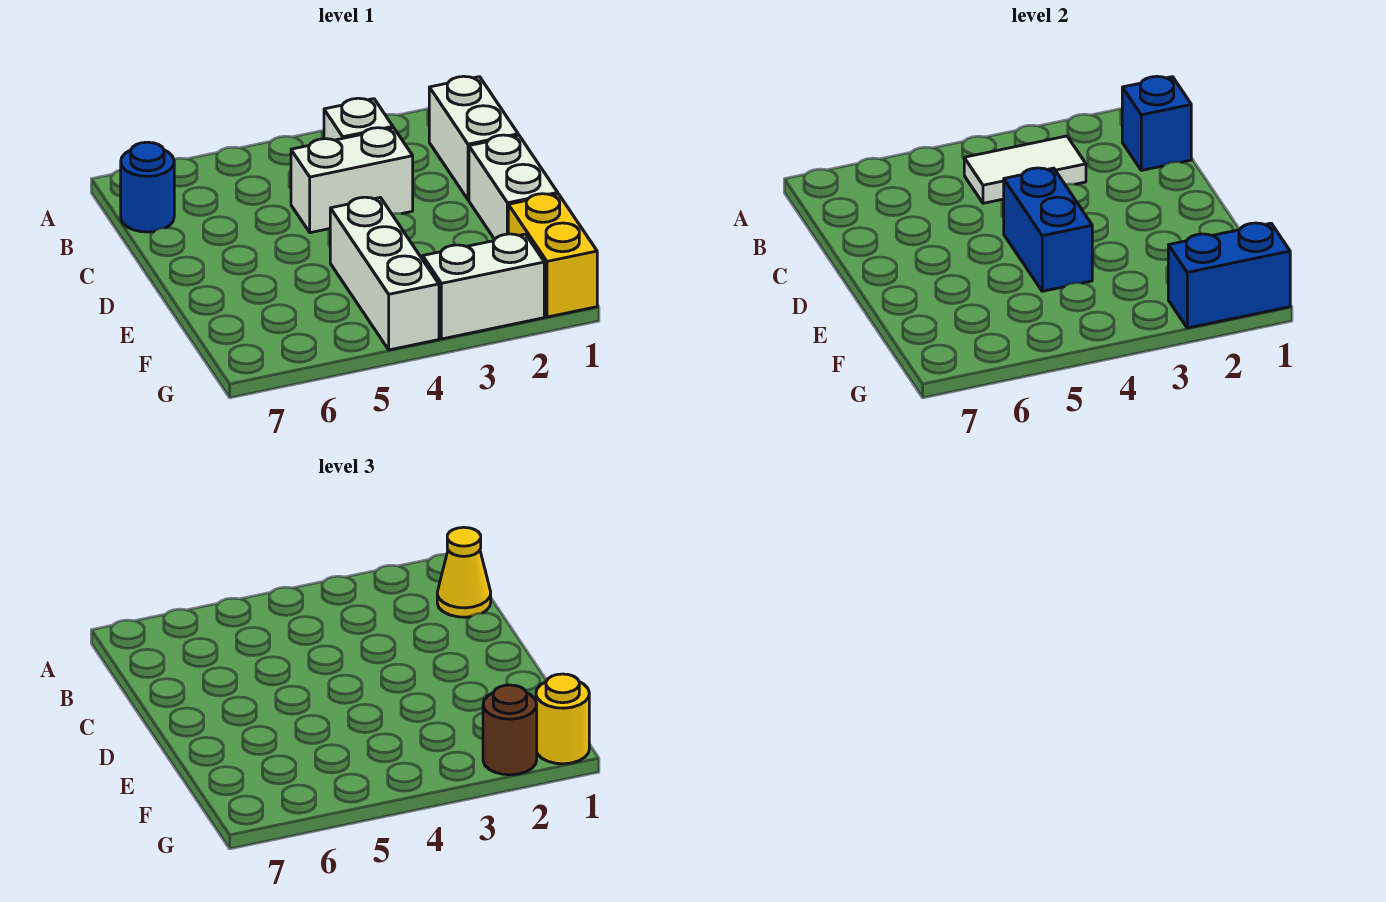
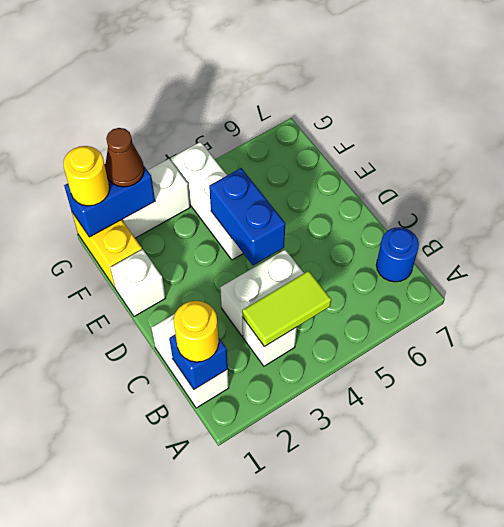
yellow cone B1 level 3 -> yellow round brick B1 level 3
white tile B3:B4 level 2 -> lime tile B3:B4 level 2
white brick D1:E1 level 1 -> white brick E1 level 1
brown round brick G2 level 3 -> brown cone G2 level 3

